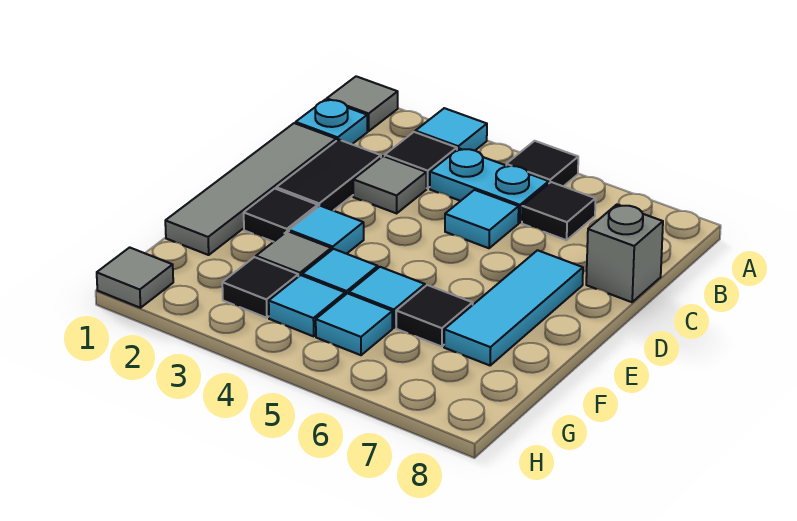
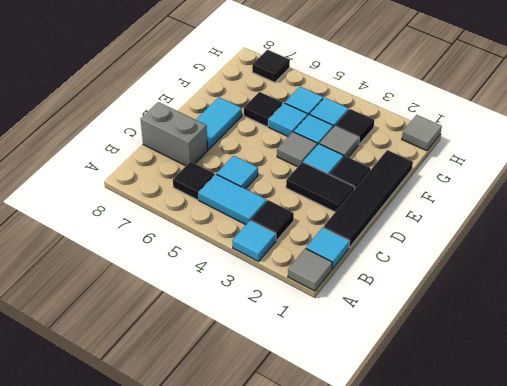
black tile A5 level 1 -> black tile H7 level 1
cyan plate B1 level 1 -> cyan tile B1 level 1
cyan plate B4:B5 level 1 -> cyan tile B4:B5 level 1
grey tile C1:F1 level 1 -> black tile C1:F1 level 1
black tile C2:D2 level 1 -> black tile D2:D3 level 1
grey tile C3 level 1 -> grey tile E4 level 1
grey brick C8 level 1 -> grey brick C7:C8 level 1
cyan tile D7:F7 level 1 -> cyan tile D7:E7 level 1

